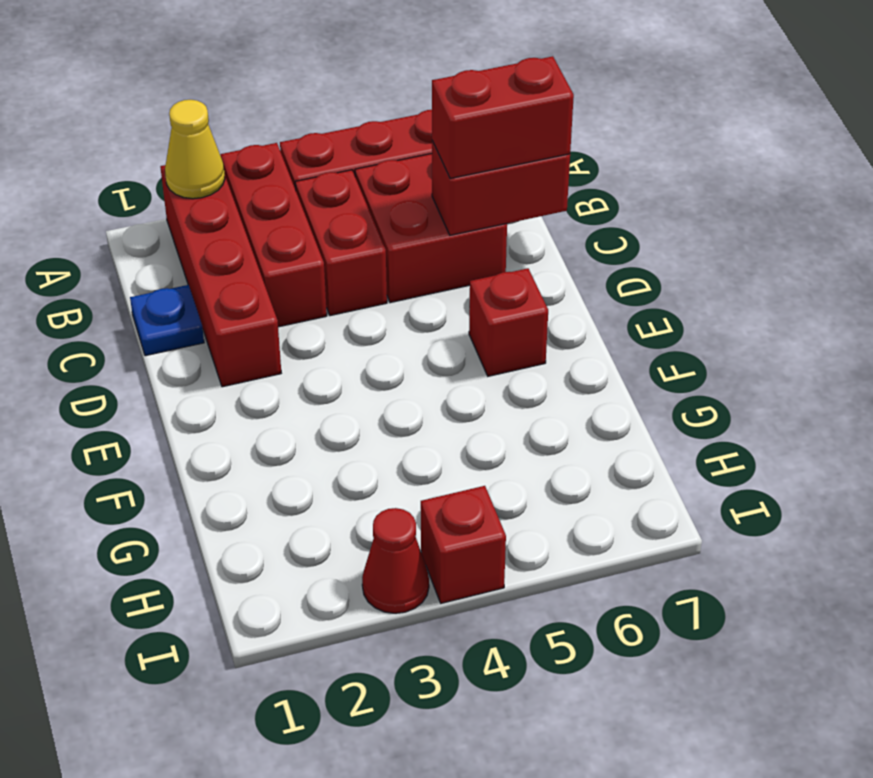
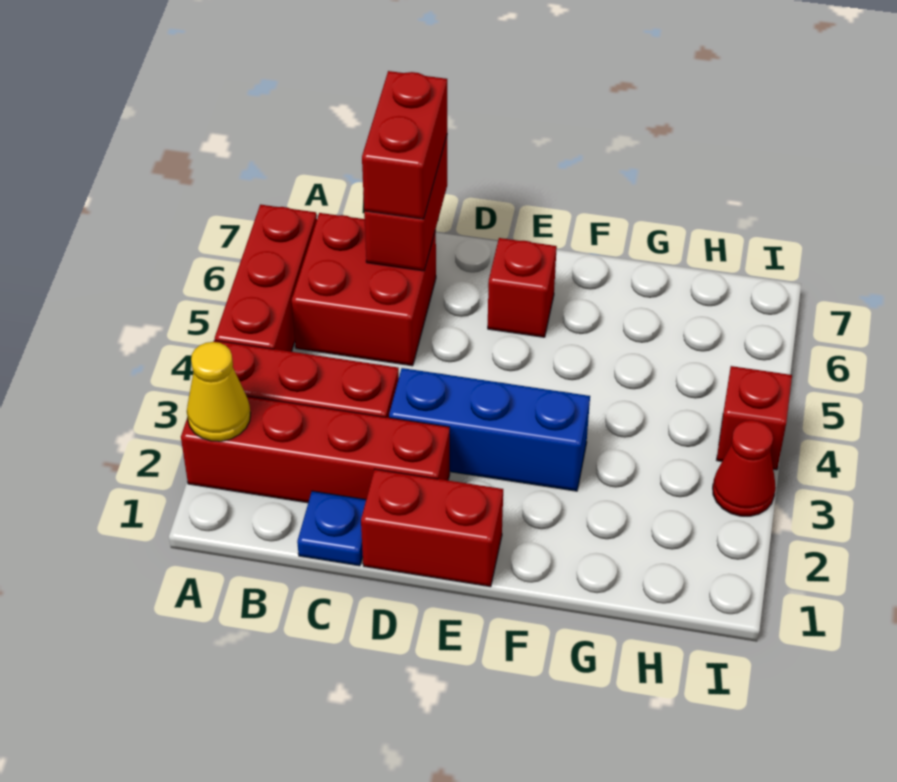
red brick B4:C4 level 1 -> red brick D1:E1 level 1
none -> blue brick D3:F3 level 1

